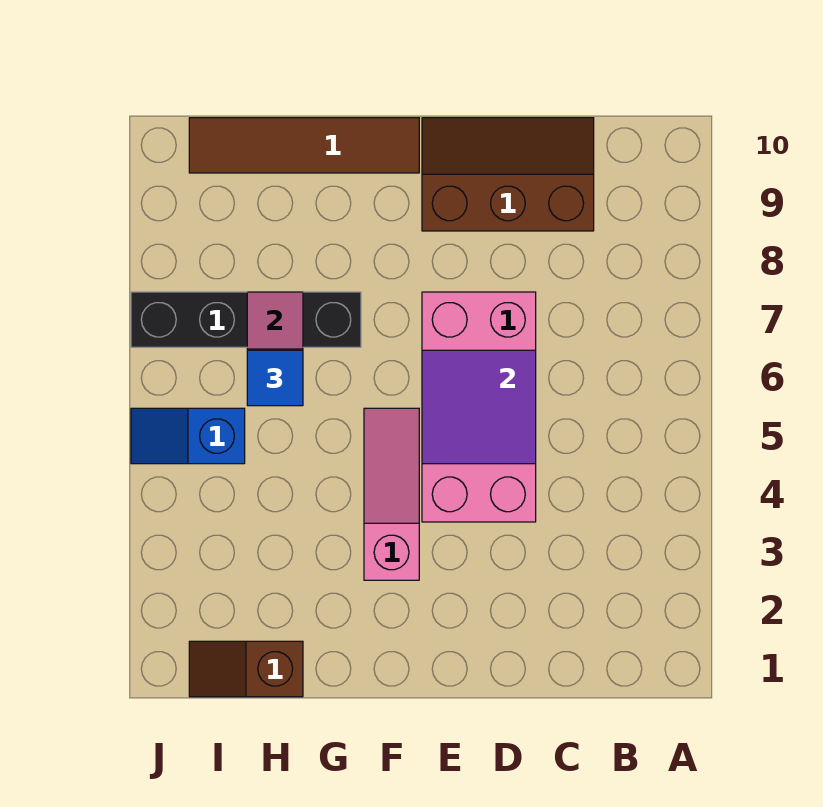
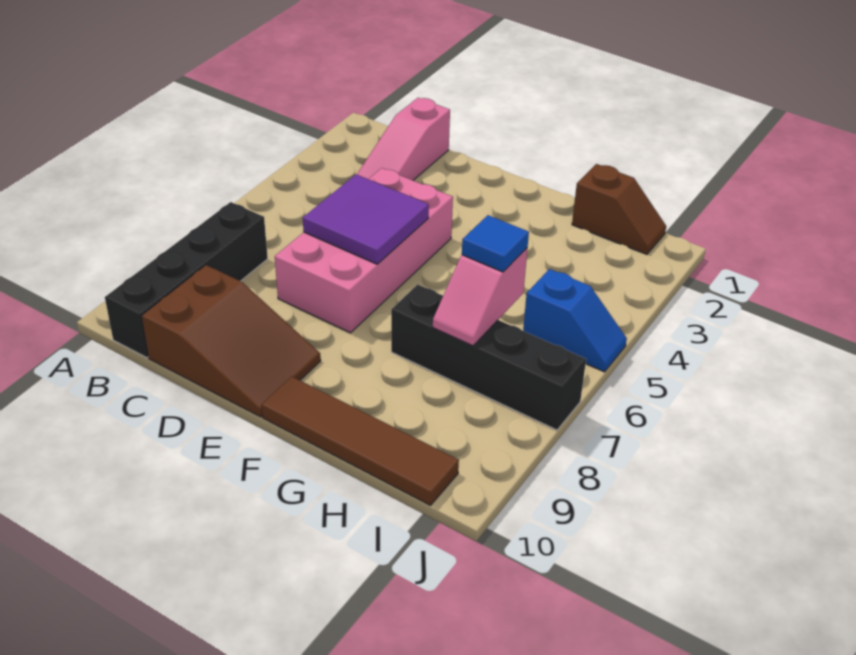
none -> black brick B7:B10 level 1
brown slope C9:E10 level 1 top 9 -> brown slope C9:E10 level 1 top C
pink slope F3:F5 level 1 top 3 -> pink slope C1:C3 level 1 top 1

